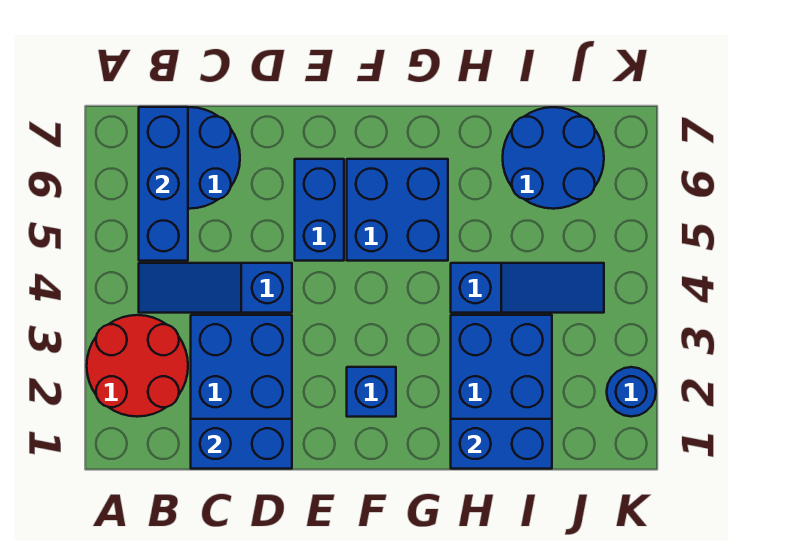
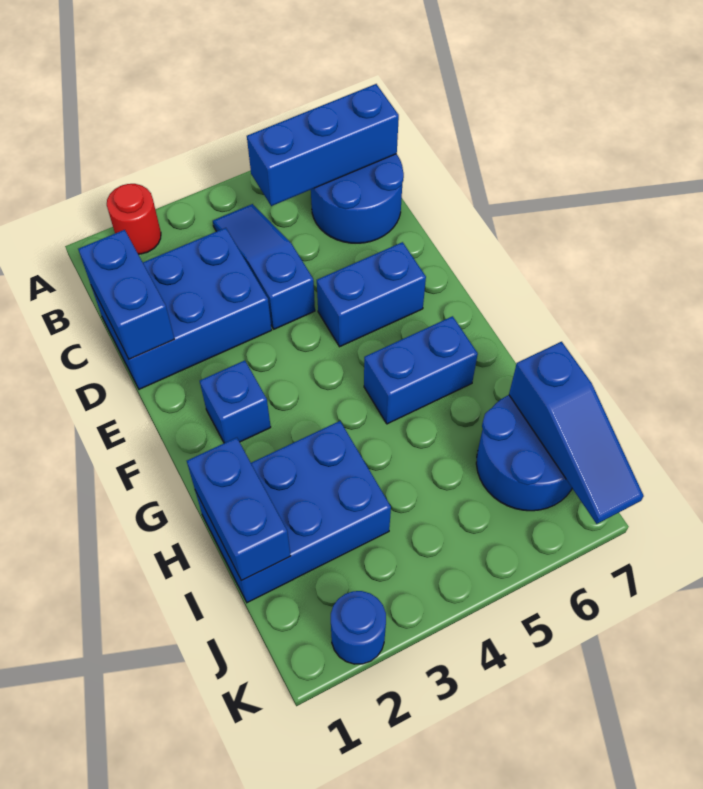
red round brick A2:B3 level 1 -> red round brick A2 level 1
blue brick F5:G6 level 1 -> blue brick G5:G6 level 1
blue slope H4:J4 level 1 top H -> blue slope I7:K7 level 2 top I

